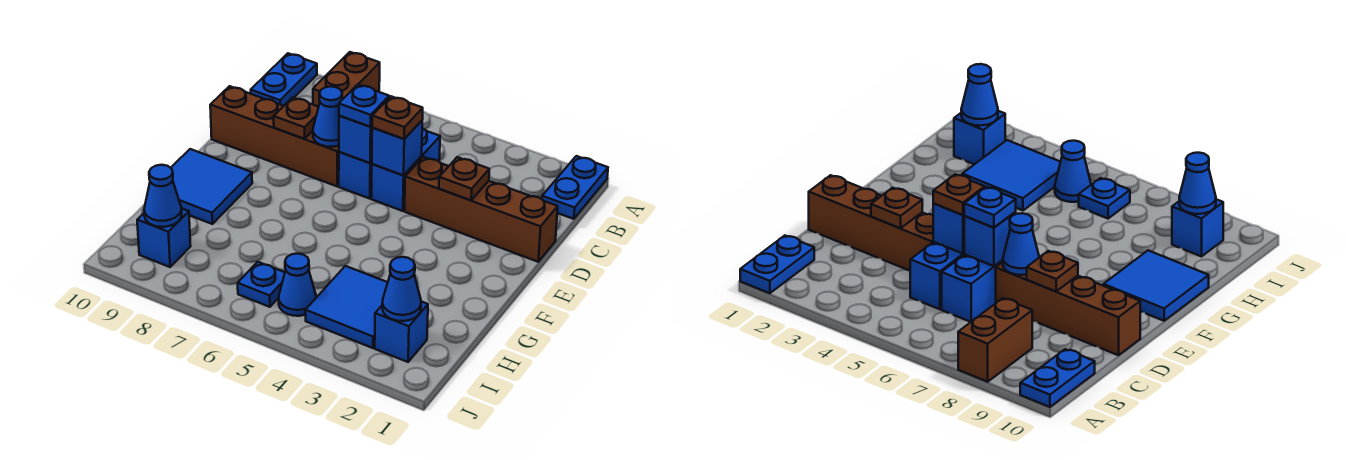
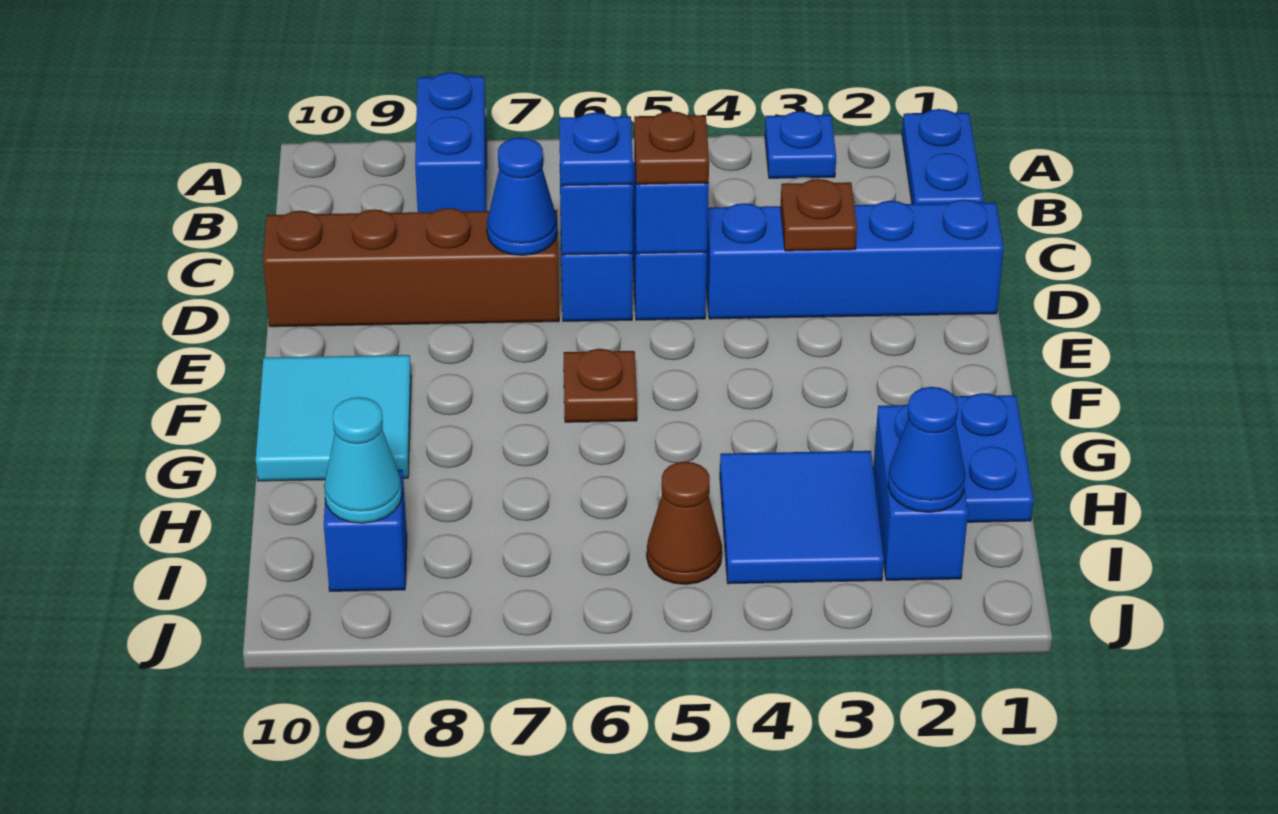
brown brick A8:B8 level 1 -> blue brick A8:B8 level 1
blue plate A10:B10 level 1 -> blue plate G1:H1 level 1
brown brick D1:D4 level 1 -> blue brick D1:D4 level 1
brown plate D8 level 2 -> brown plate F6 level 1
blue tile F9:G10 level 1 -> cyan tile F9:G10 level 1
blue brick I2 level 1 -> blue brick H2:I2 level 1
blue cone I5 level 1 -> brown cone I5 level 1
blue plate I6 level 1 -> blue plate A3 level 1
blue cone I9 level 2 -> cyan cone I9 level 2

